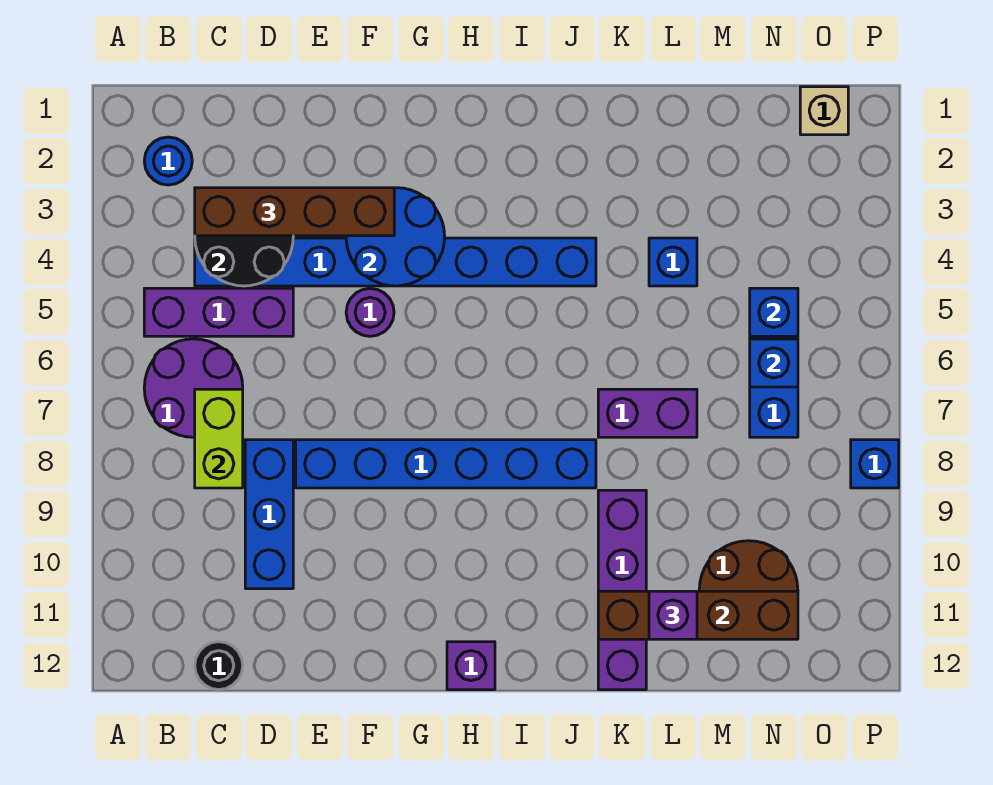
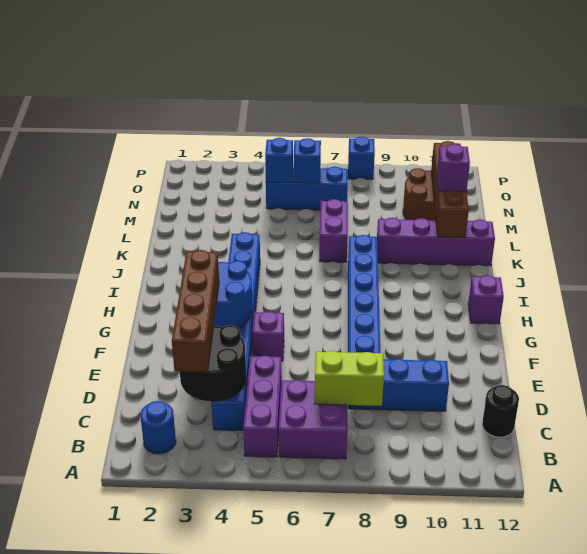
purple round brick B6:C7 level 1 -> purple brick B6:C7 level 1
purple round brick F5 level 1 -> purple brick F5 level 1
blue brick L4 level 1 -> none
tan brick O1 level 1 -> none

